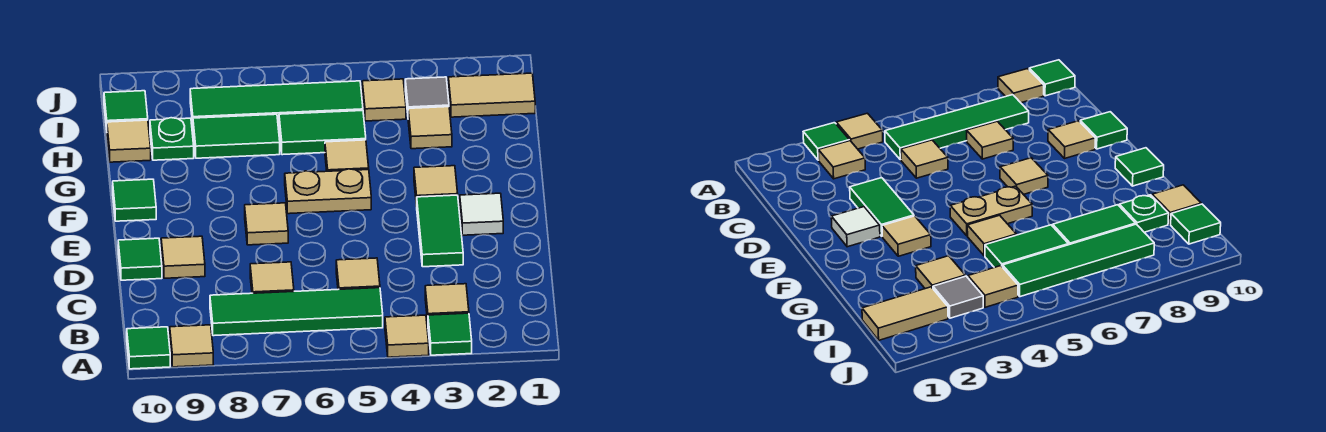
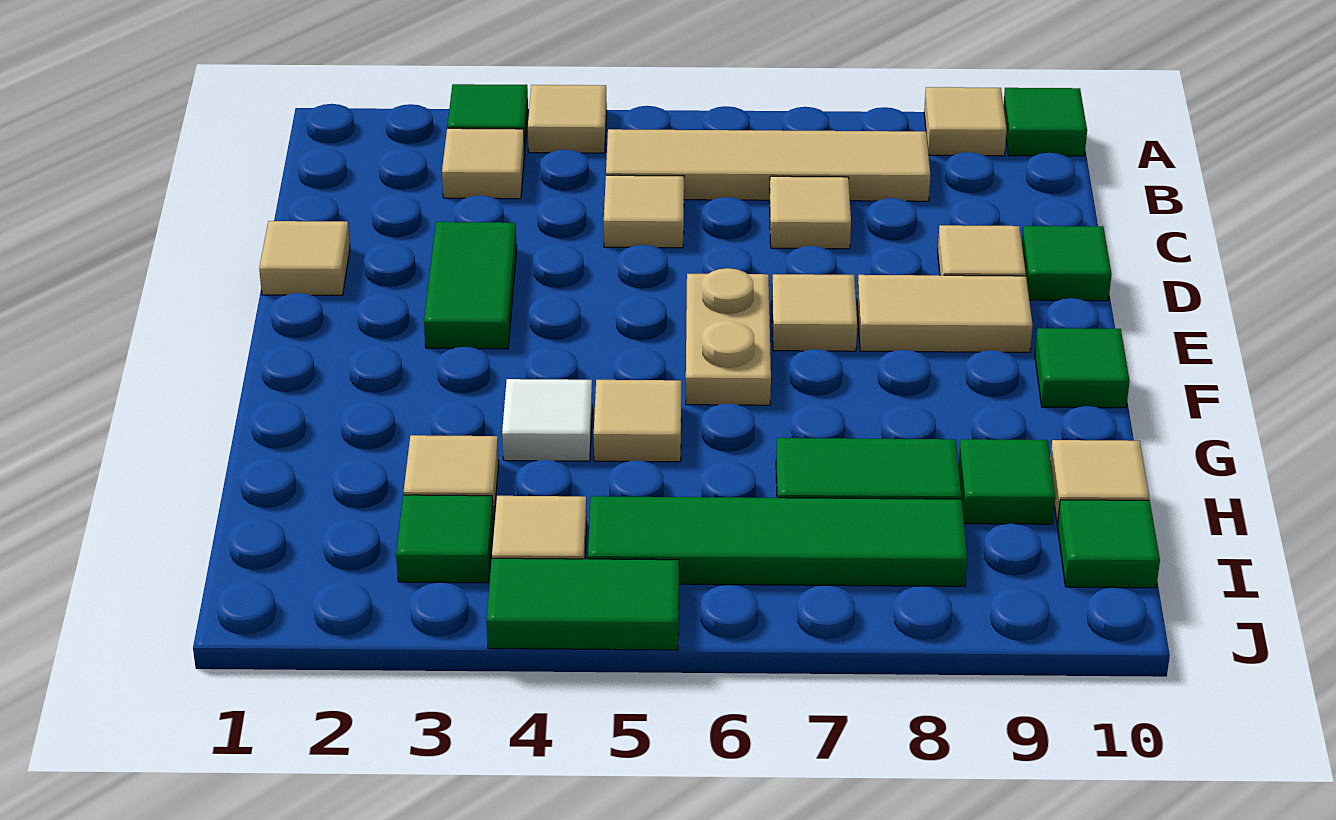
green tile B5:B8 level 1 -> tan tile B5:B8 level 1
white tile E2 level 1 -> white tile G4 level 1
tan tile F3 level 1 -> tan tile D1 level 1
tan plate F5:F6 level 1 -> tan plate E6:F6 level 1
green tile H5:H6 level 1 -> green tile J4:J5 level 1
green plate H9 level 1 -> green tile H9 level 1
tan tile I1:I2 level 1 -> tan tile E8:E9 level 1
grey tile I3 level 1 -> green tile I3 level 1

